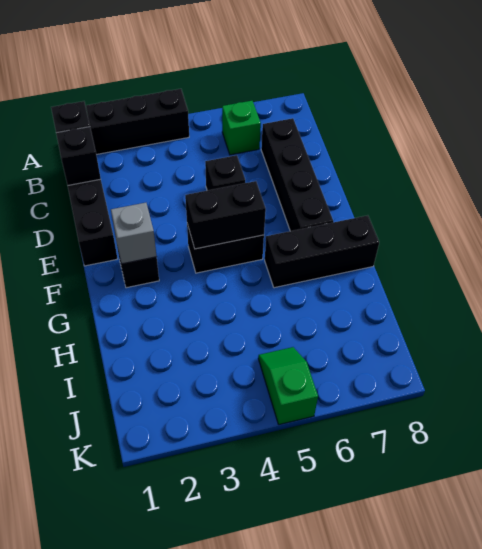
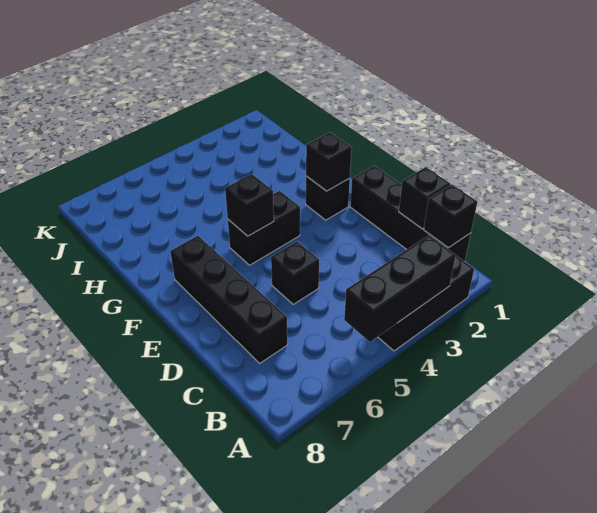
green brick B6 level 1 -> none
grey brick F2 level 2 -> black brick F2 level 2
black brick F4:F5 level 2 -> black brick F5 level 2
black brick G6:G8 level 1 -> black brick A3:A5 level 2
green slope J5:K5 level 1 top K -> none

